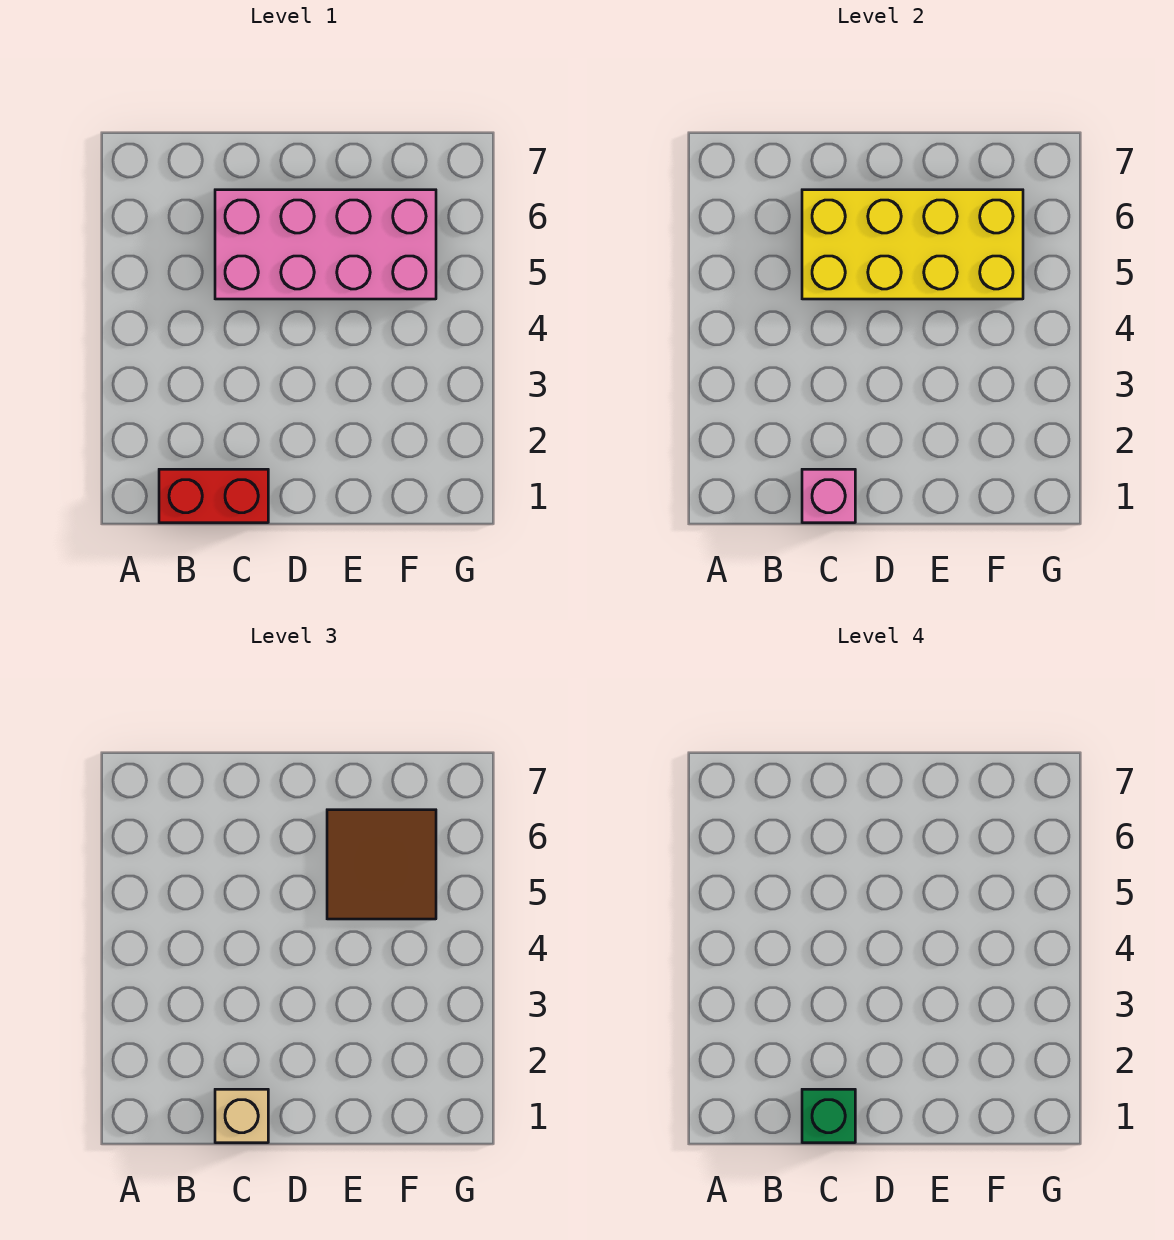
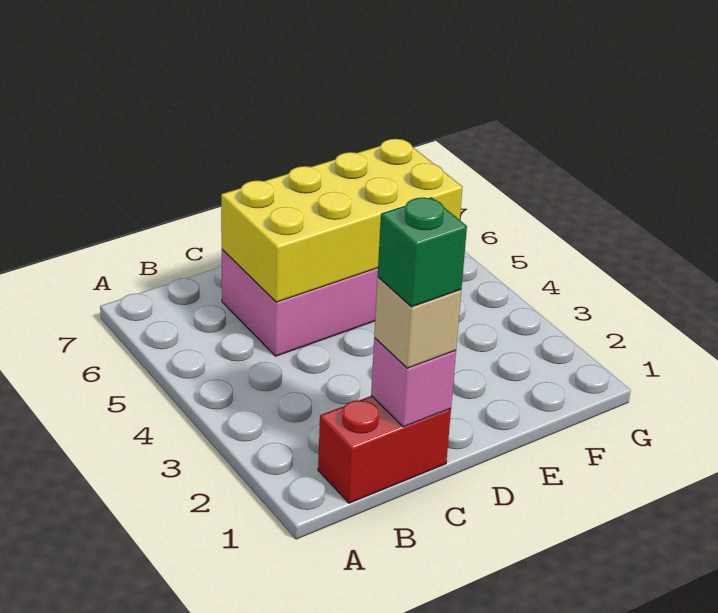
brown tile E5:F6 level 3 -> none

